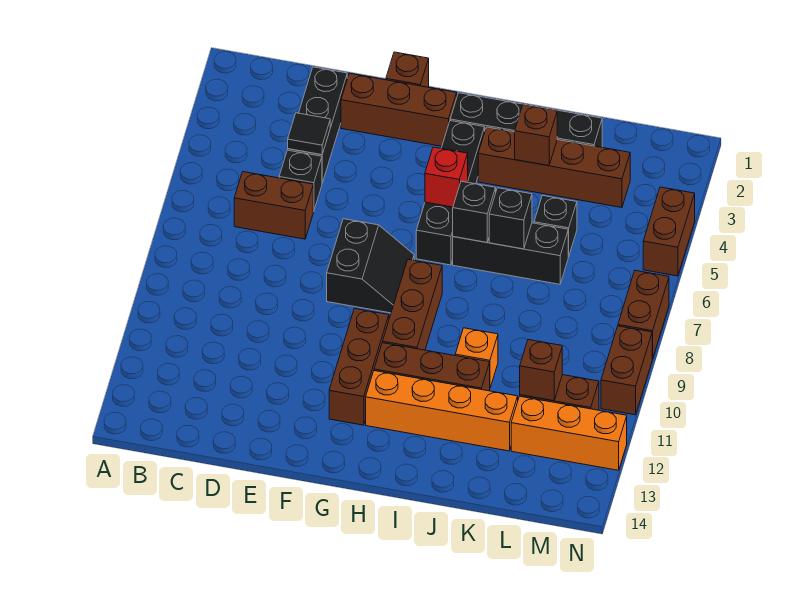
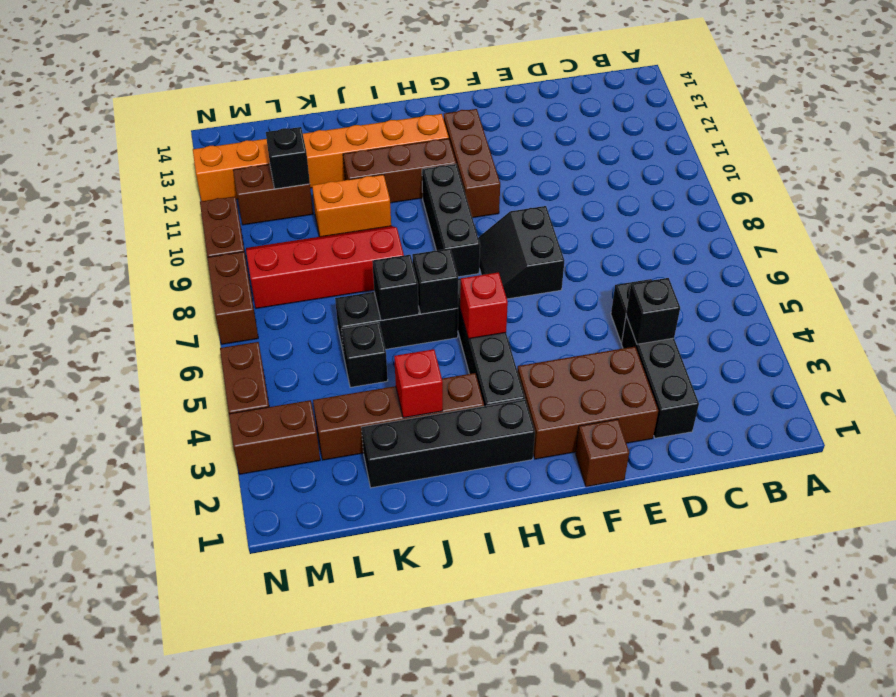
brown brick C6:D6 level 1 -> brown brick M3:N3 level 1
black tile D4 level 2 -> black brick D4 level 2
brown brick E2:G2 level 1 -> brown brick E2:G3 level 1
brown brick H8:H10 level 1 -> black brick H8:H10 level 1
brown brick J3 level 2 -> red brick J3 level 2
none -> red slope J8:M9 level 1 top 8
orange brick J10 level 1 -> orange brick J10:K10 level 1
brown brick L11 level 2 -> black brick L11 level 2

